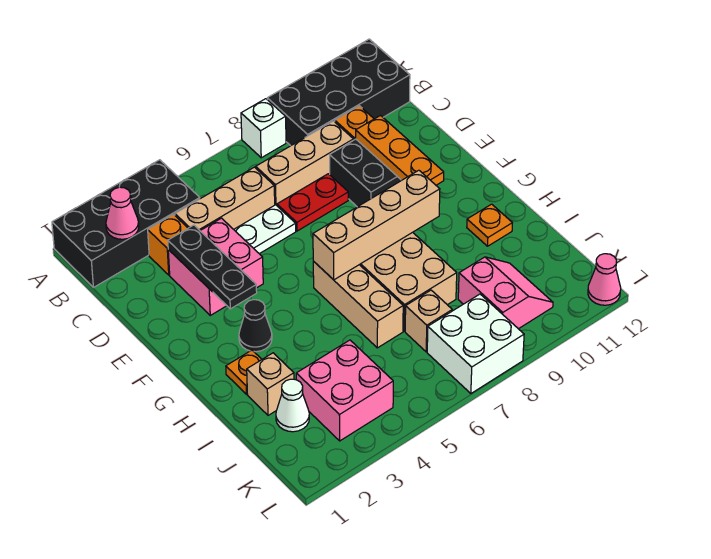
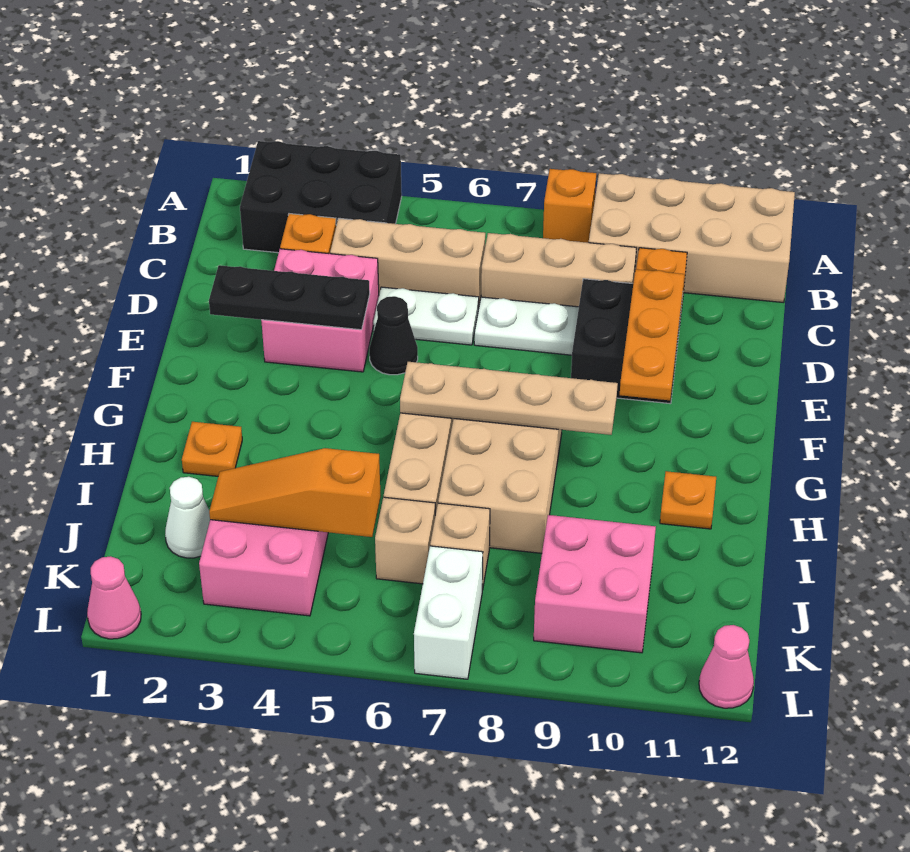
black brick A1:B4 level 1 -> black brick A2:B4 level 1
white brick A8 level 1 -> orange brick A8 level 1
black brick A9:B12 level 1 -> tan brick A9:B12 level 1
pink cone B2 level 2 -> pink cone L1 level 1
black plate D3:F3 level 2 -> black plate E2:E4 level 2
red plate D7:D8 level 1 -> white plate D7:D8 level 1
black cone G3 level 1 -> black cone E5 level 1
tan brick G6:G9 level 2 -> tan plate G6:G9 level 2
tan brick I2 level 1 -> tan brick J6 level 1
none -> orange slope J3:J5 level 2 top 5
pink slope J9:K10 level 1 top 9 -> pink brick J9:K10 level 1
white brick K7:L8 level 1 -> white brick K7:L7 level 1

